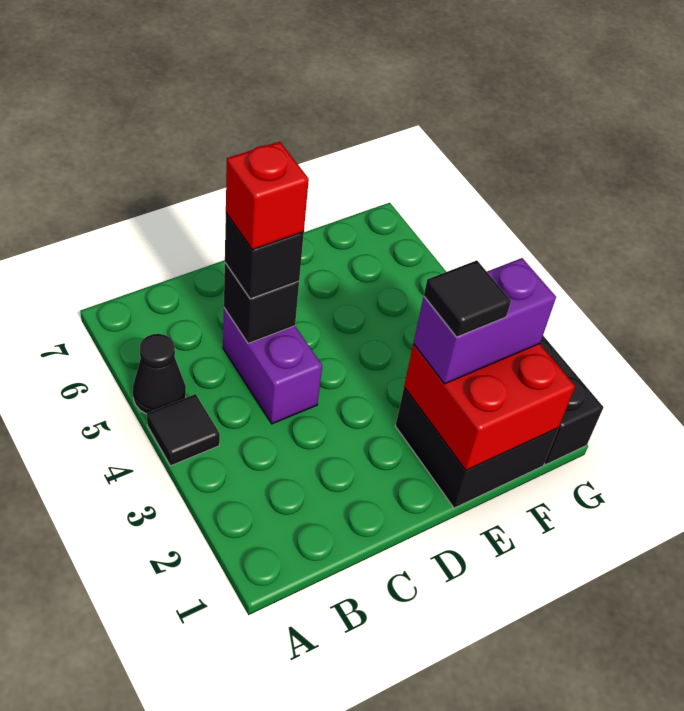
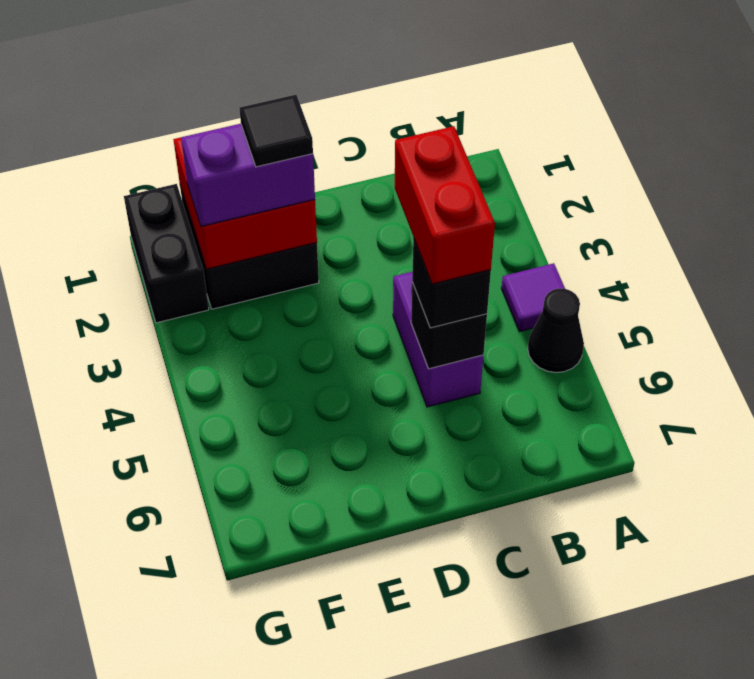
black tile A4 level 1 -> purple tile A4 level 1
red brick C5 level 4 -> red brick C4:C5 level 4

